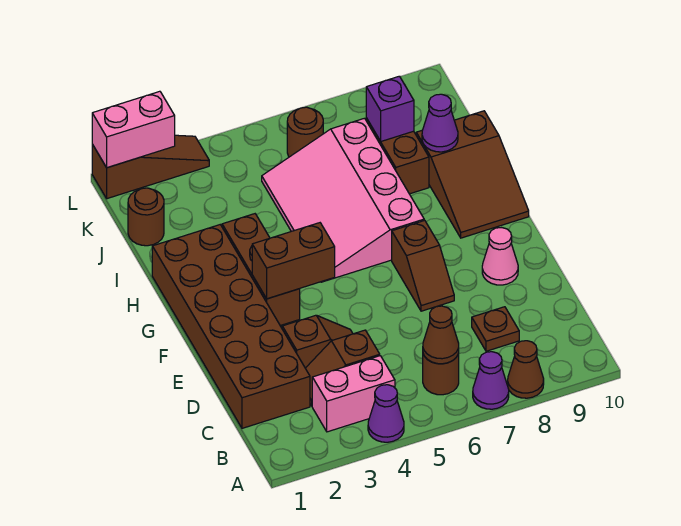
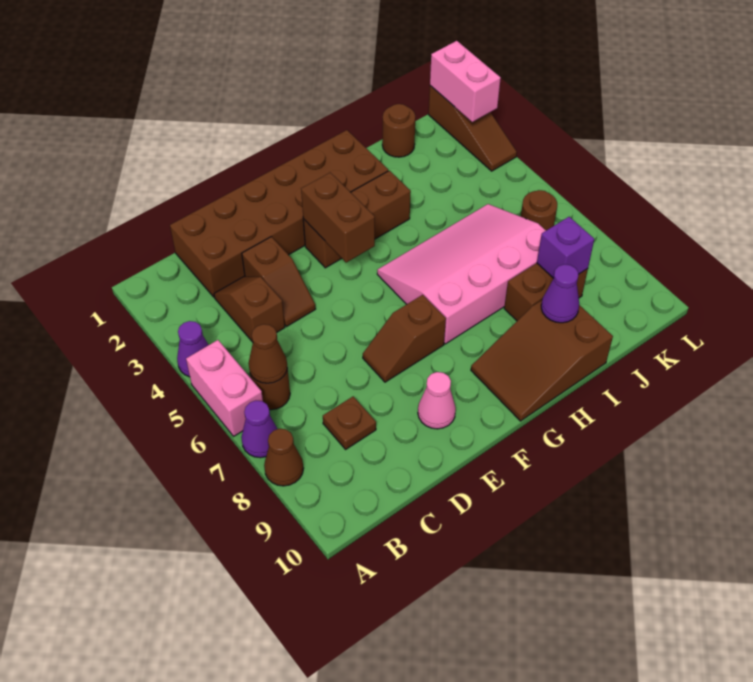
pink brick B3:B4 level 1 -> pink brick A5:A6 level 1

